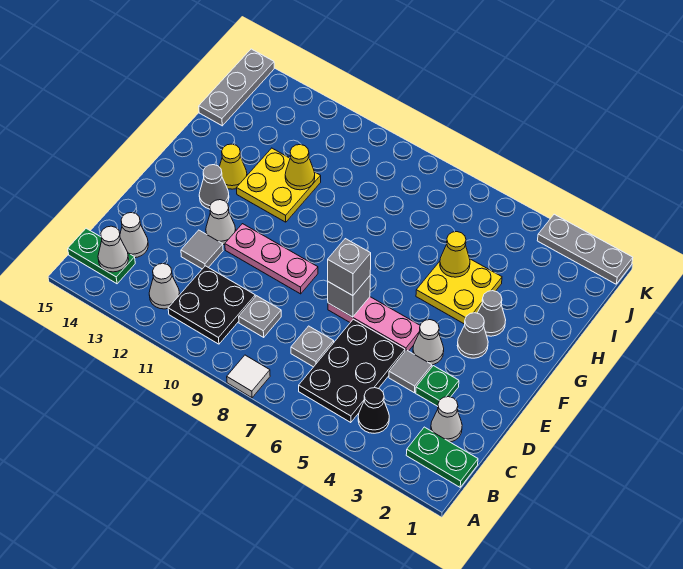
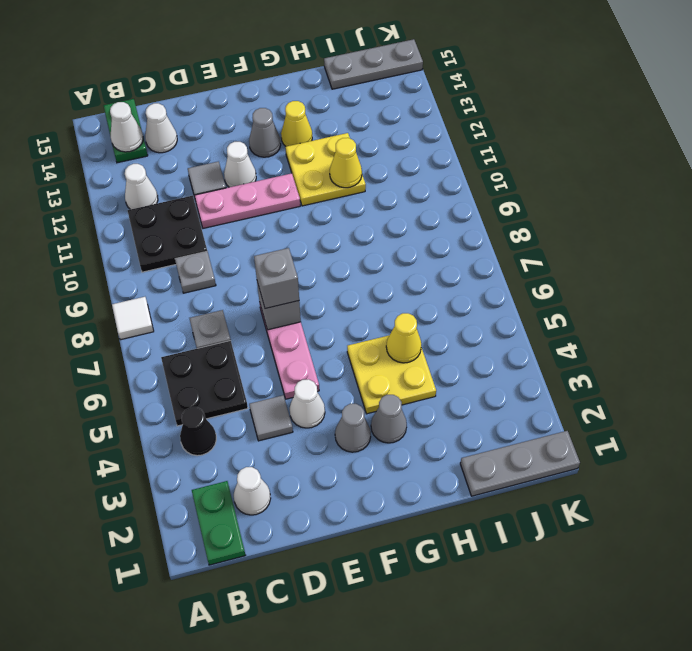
black plate B5:D6 level 1 -> black plate B5:C6 level 1
green plate D3 level 1 -> none
pink plate E9:E11 level 1 -> pink plate D11:F11 level 1
grey plate K1:K3 level 1 -> grey plate I1:K1 level 1

